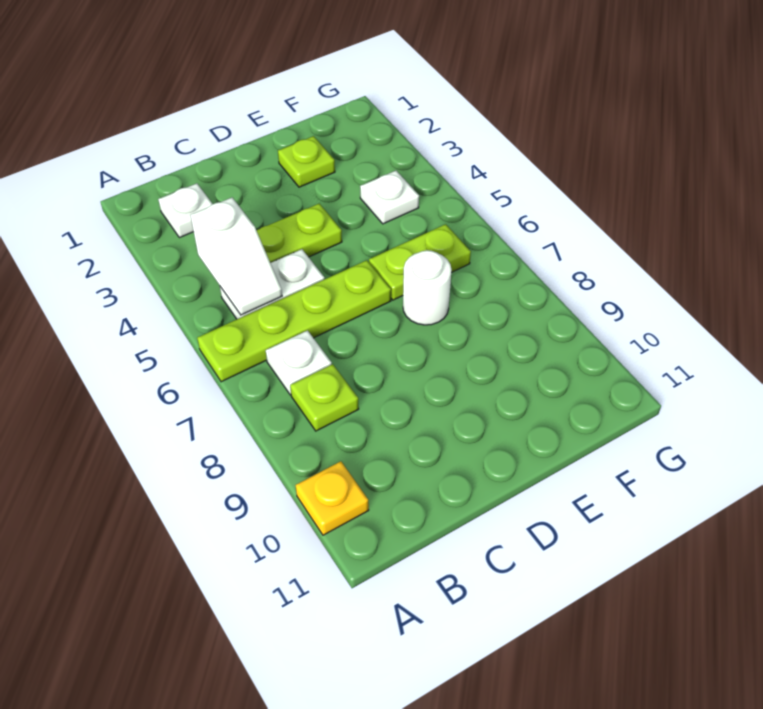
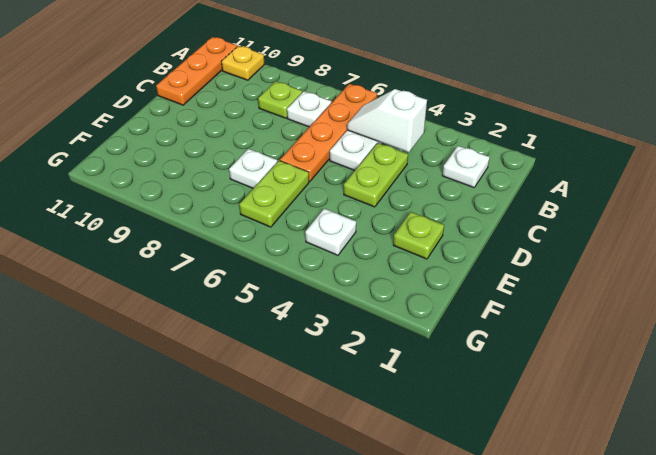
lime plate A6:D6 level 1 -> orange plate A6:D6 level 1
none -> orange plate A11:C11 level 1
white round brick E7 level 1 -> white plate E7 level 1

